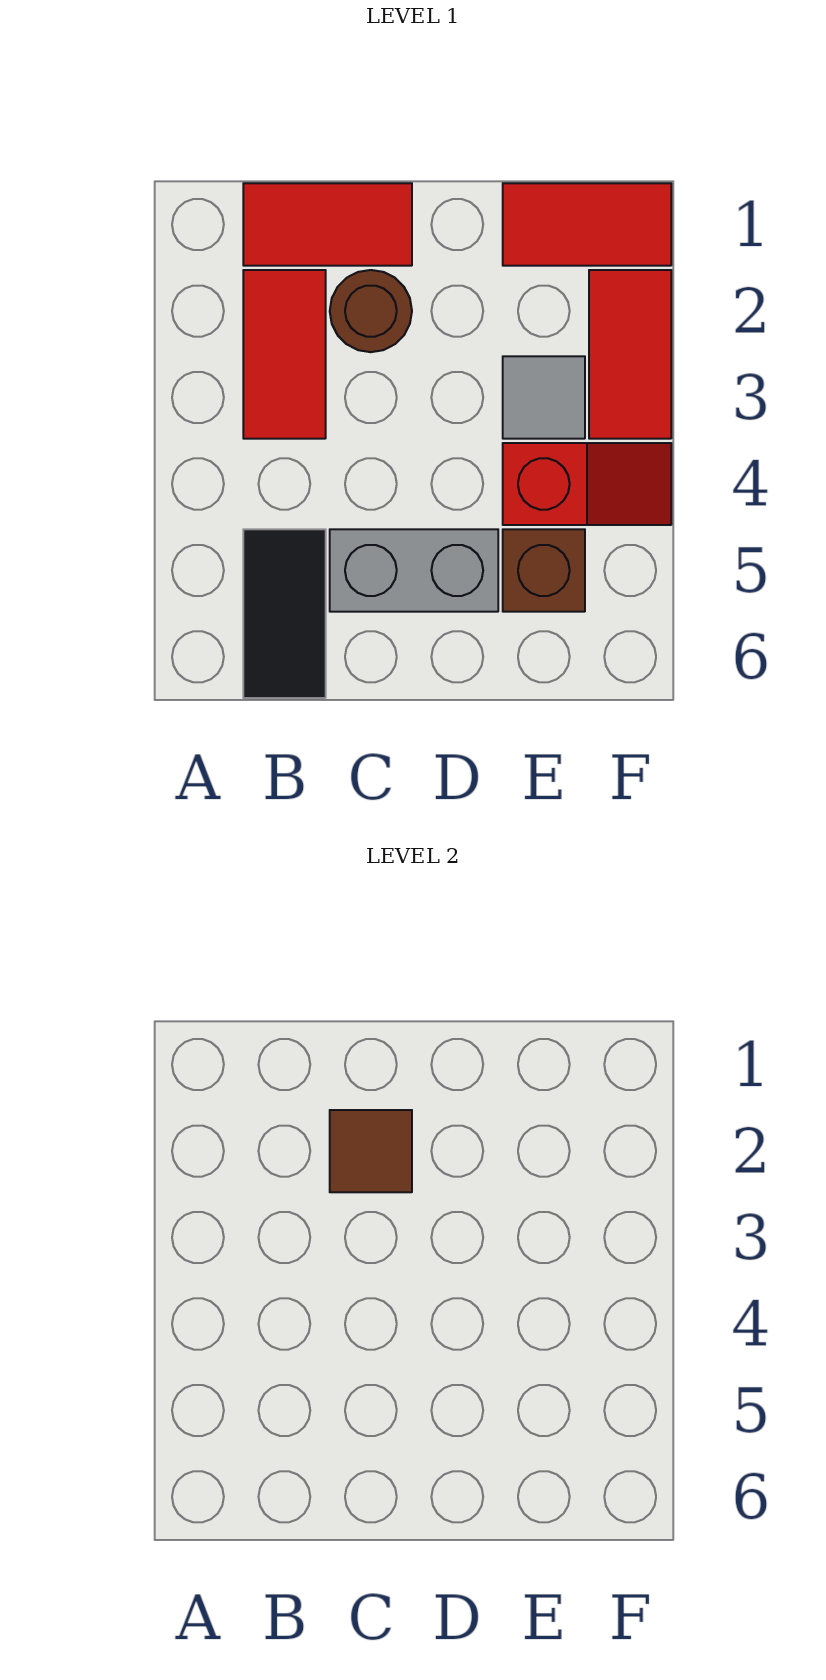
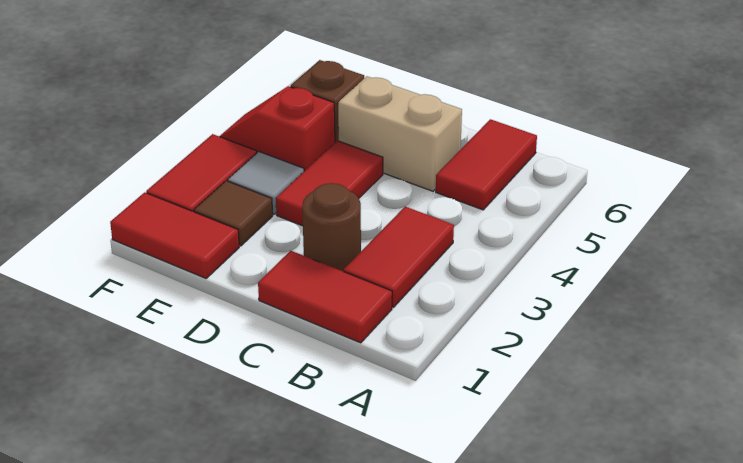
black tile B5:B6 level 1 -> red tile B5:B6 level 1
brown tile C2 level 2 -> brown tile E2 level 1
grey brick C5:D5 level 1 -> tan brick C5:D5 level 1
none -> red tile D3:D4 level 1

